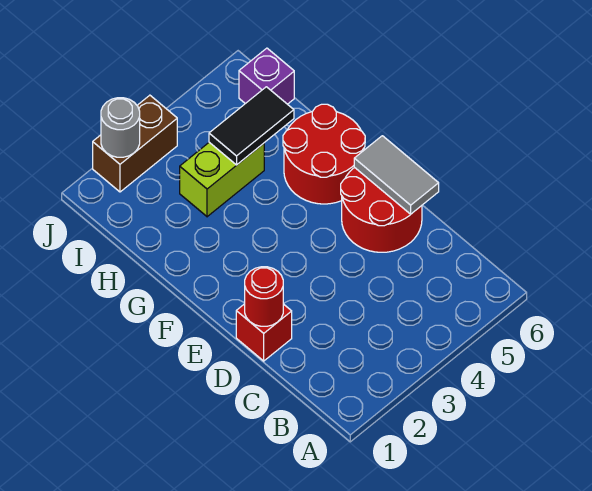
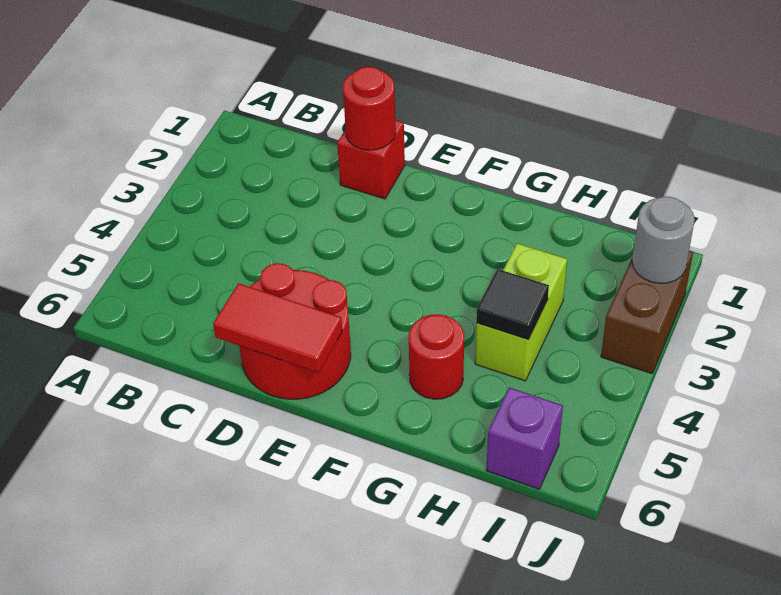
grey tile D6:E6 level 2 -> red tile D6:E6 level 2
red round brick F5:G6 level 1 -> red round brick G5 level 1
black tile H4:H5 level 2 -> black tile H4 level 2

